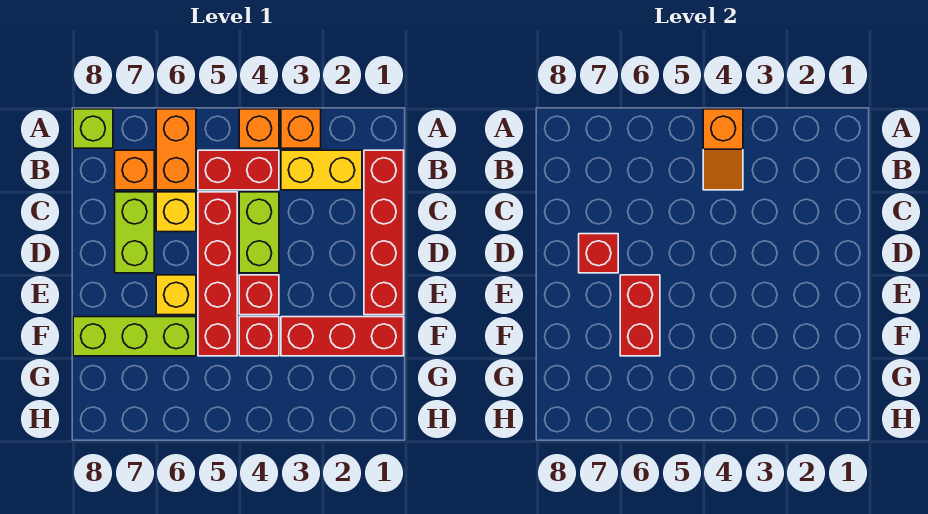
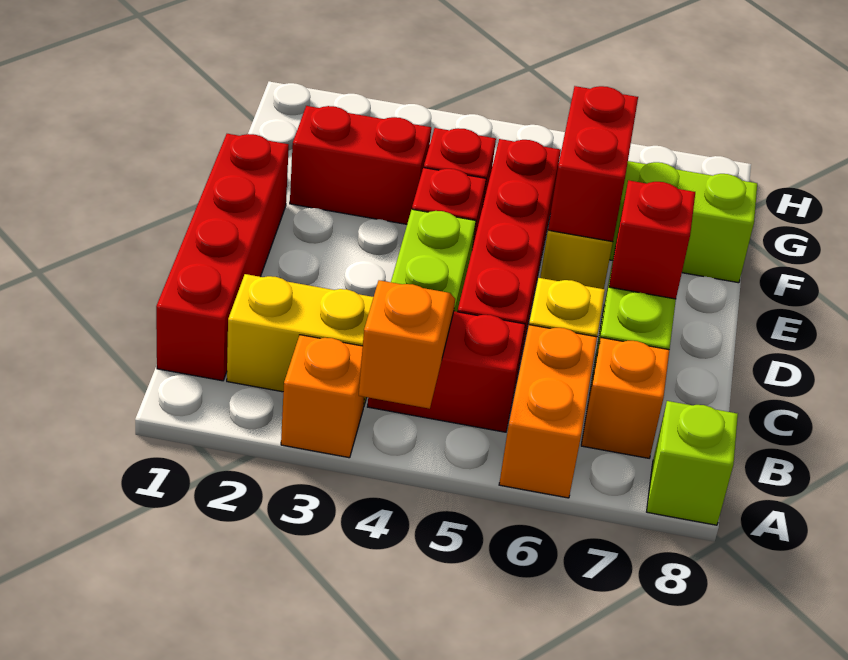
orange brick A4 level 1 -> none
red brick F1:F3 level 1 -> red brick F2:F3 level 1

